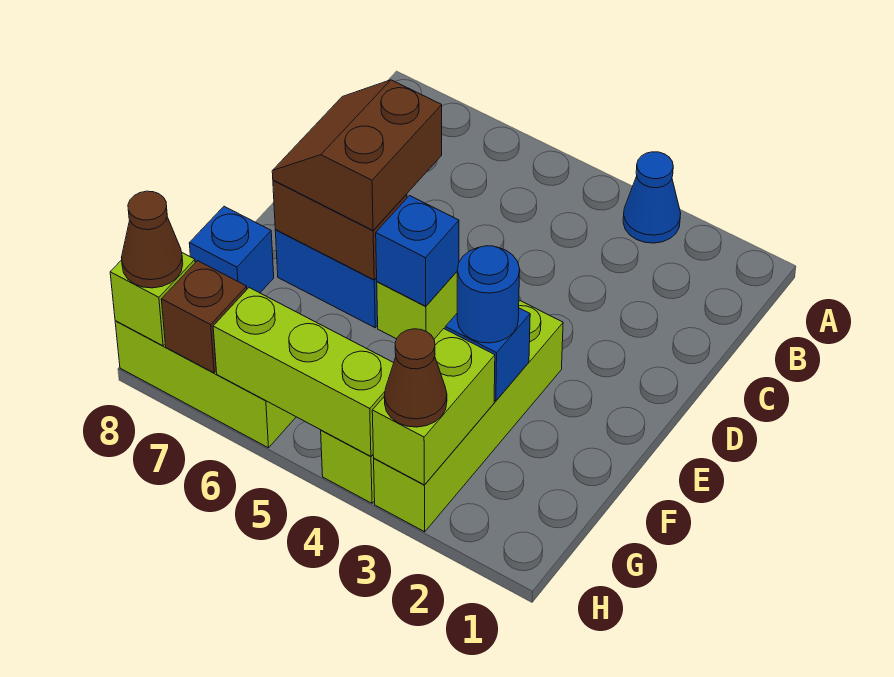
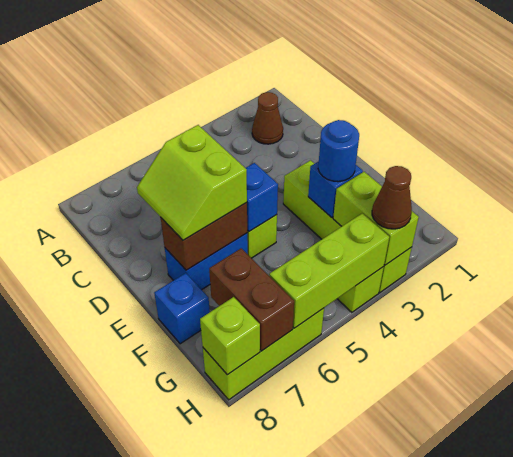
blue cone A3 level 1 -> none
brown slope D6:E7 level 3 top 6 -> lime slope D6:E7 level 3 top 6
brown brick H7 level 2 -> brown brick G7:H7 level 2
brown cone H8 level 3 -> brown cone B2 level 1

